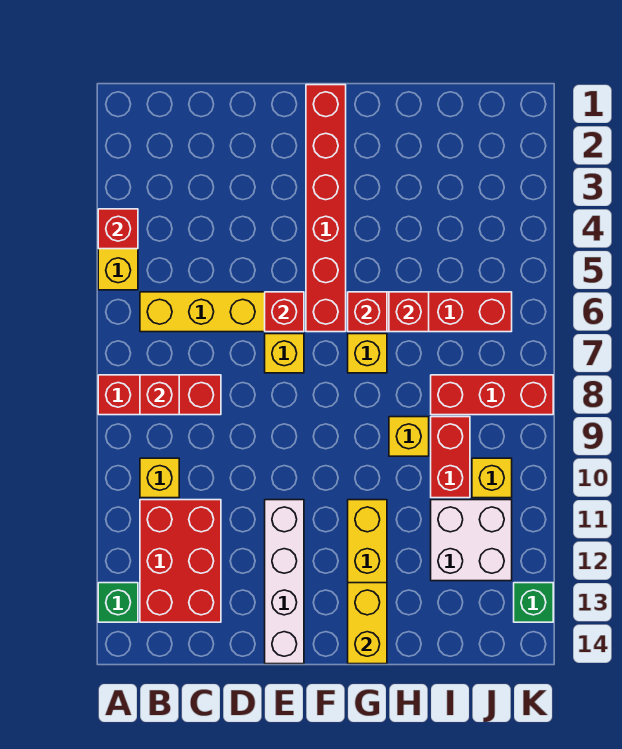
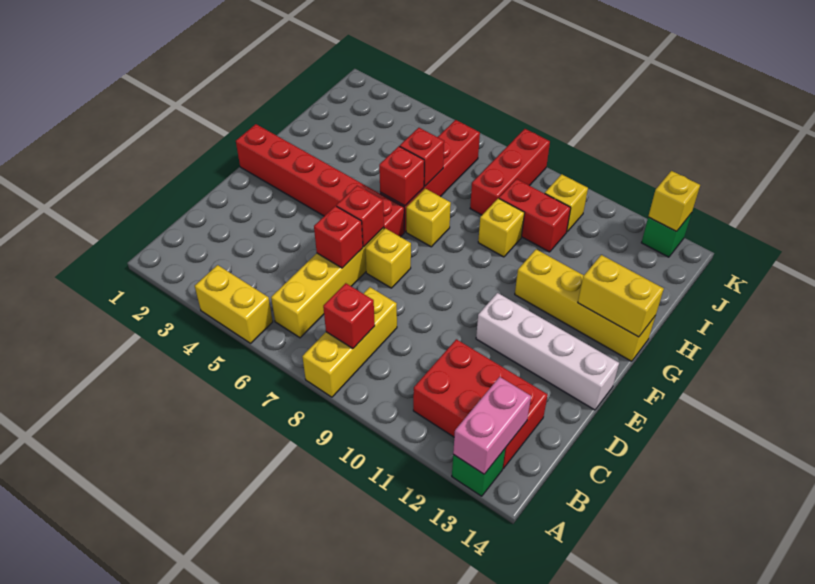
red brick A4 level 2 -> red brick D6 level 2
red brick A8:C8 level 1 -> yellow brick A8:C8 level 1
none -> pink brick A13:B13 level 2
yellow brick B10 level 1 -> yellow brick K13 level 2
white brick I11:J12 level 1 -> none

